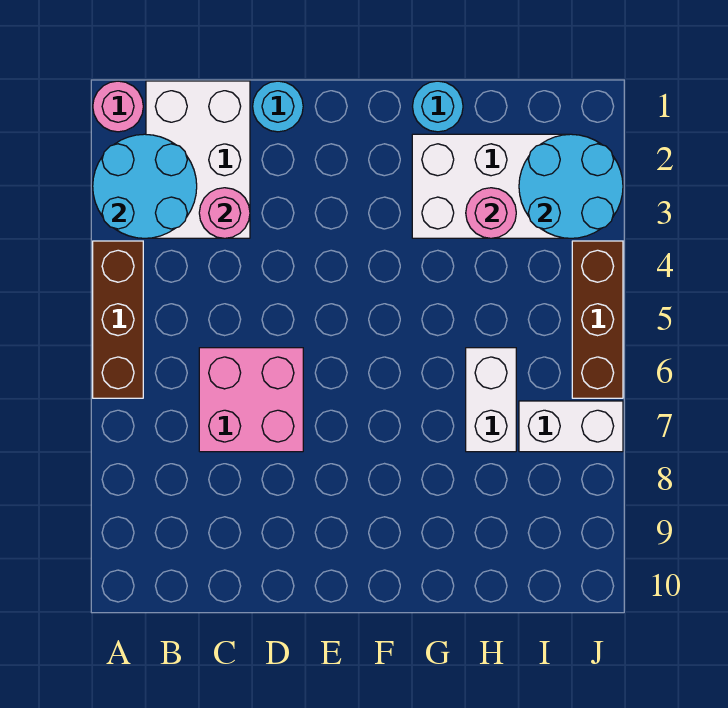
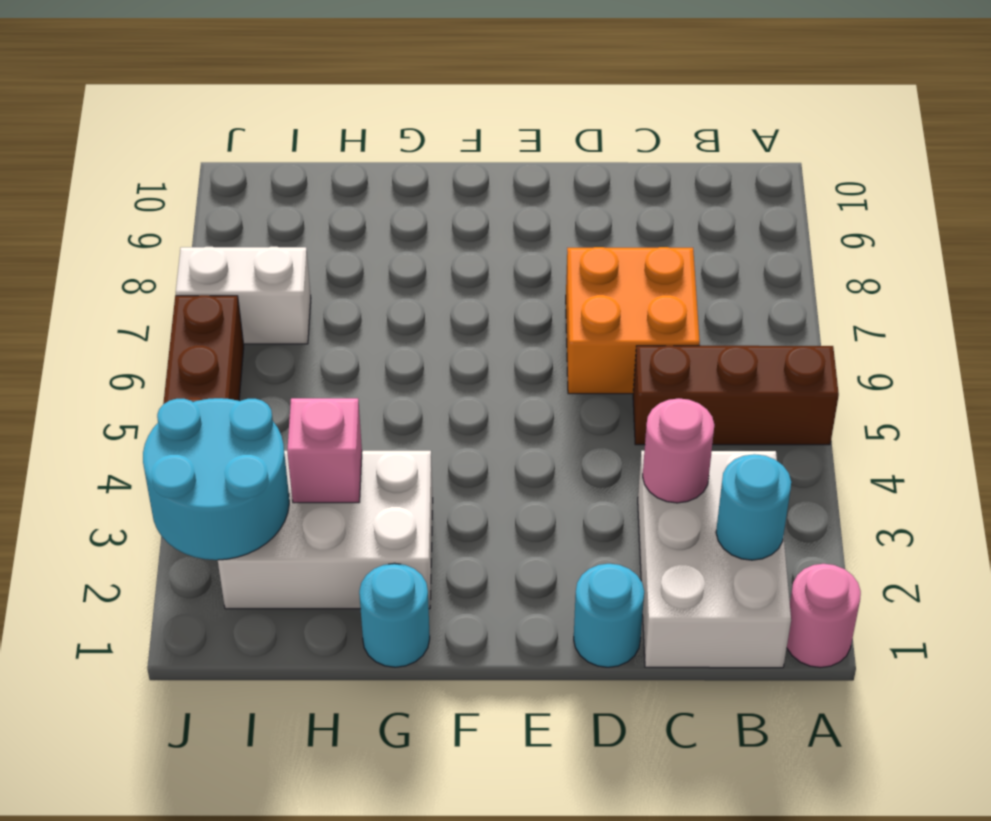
cyan round brick A2:B3 level 2 -> cyan round brick B2 level 2
brown brick A4:A6 level 1 -> brown brick A5:C5 level 1
pink brick C6:D7 level 1 -> orange brick C6:D7 level 1
pink round brick H3 level 2 -> pink brick H3 level 2
white brick H6:H7 level 1 -> none

